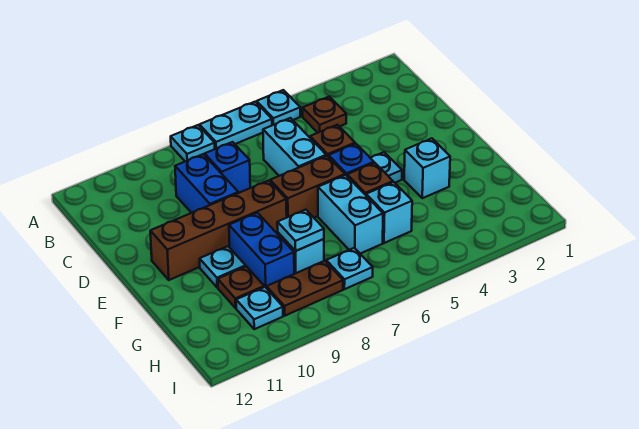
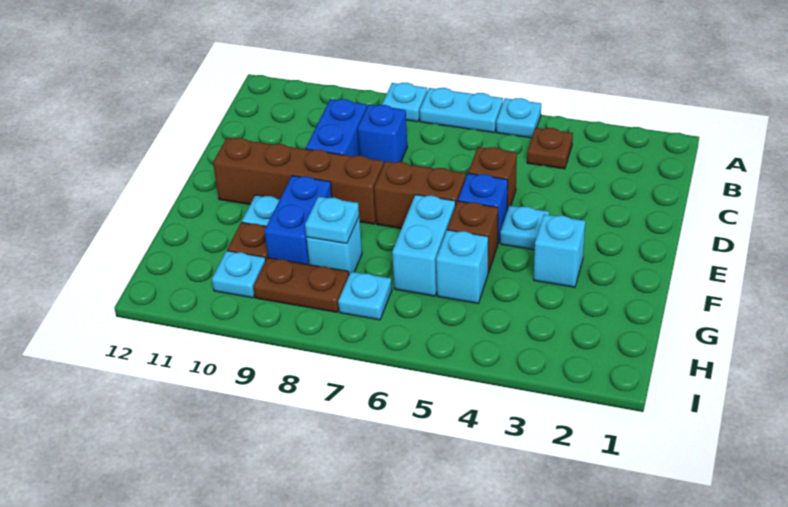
cyan brick C6:D6 level 1 -> none

